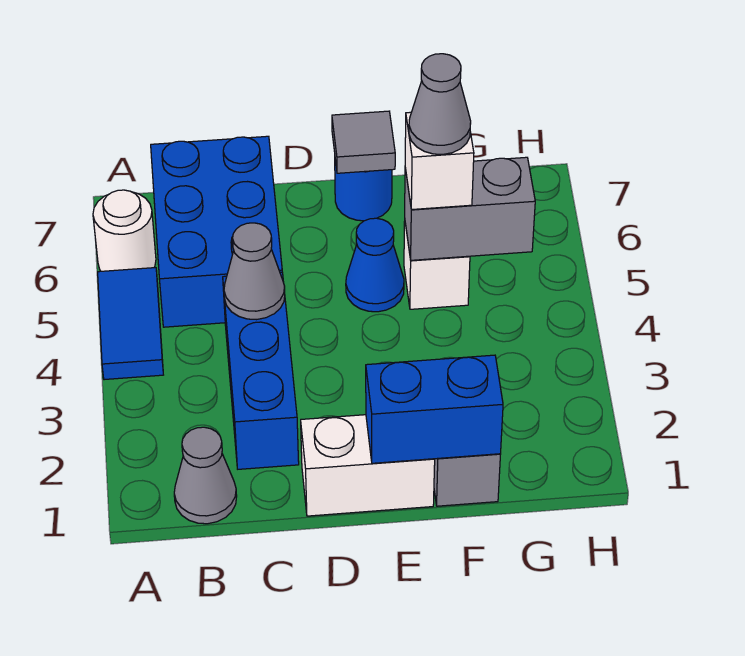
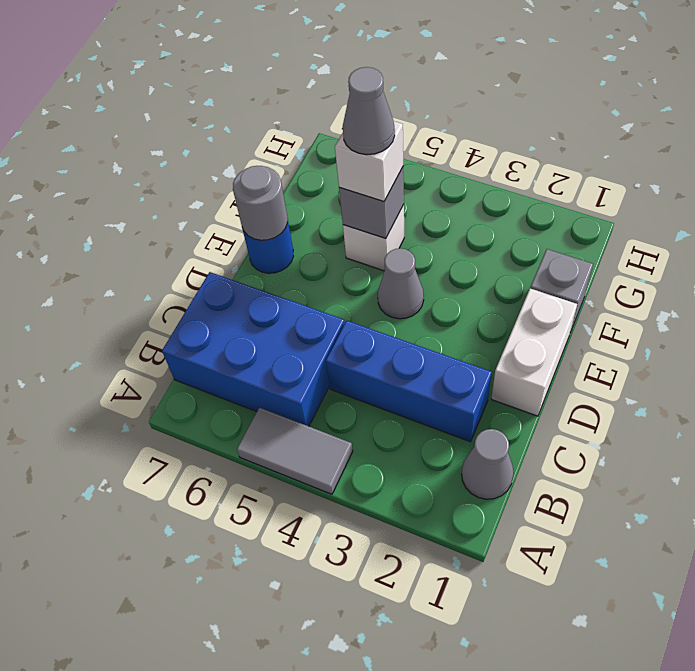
blue tile A4:A5 level 1 -> grey tile A4:A5 level 1
white round brick A6 level 1 -> none
grey cone C4 level 2 -> grey cone E4 level 1
blue brick E1:F1 level 2 -> none
blue cone E5 level 1 -> none
grey tile E7 level 2 -> grey round brick E7 level 2
grey brick F5:G5 level 2 -> grey brick F5 level 2

